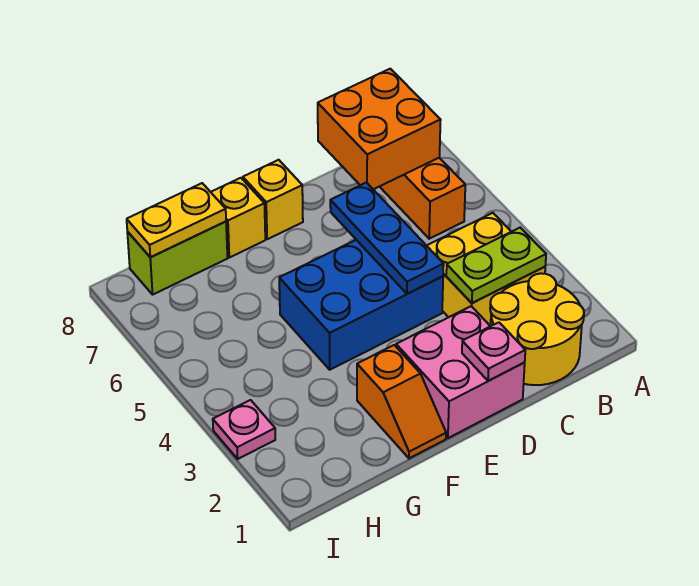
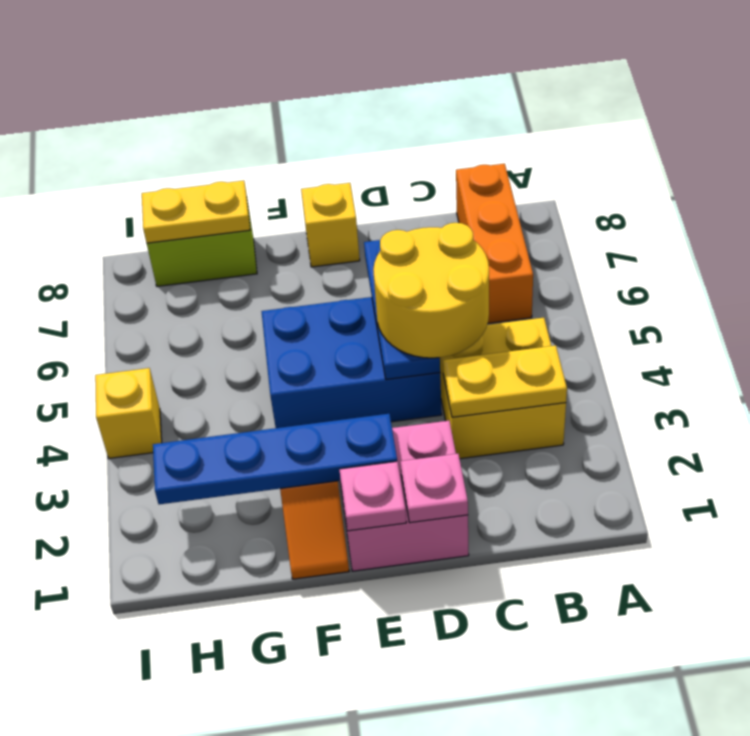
yellow round brick B1:C2 level 1 -> yellow round brick C4:D5 level 3
lime plate B3:C3 level 2 -> yellow plate B3:C3 level 2
orange brick B7:C8 level 2 -> none
none -> blue plate E2:H2 level 2
yellow brick F8 level 1 -> yellow brick I4 level 1
pink plate I3 level 1 -> pink plate E1 level 2

